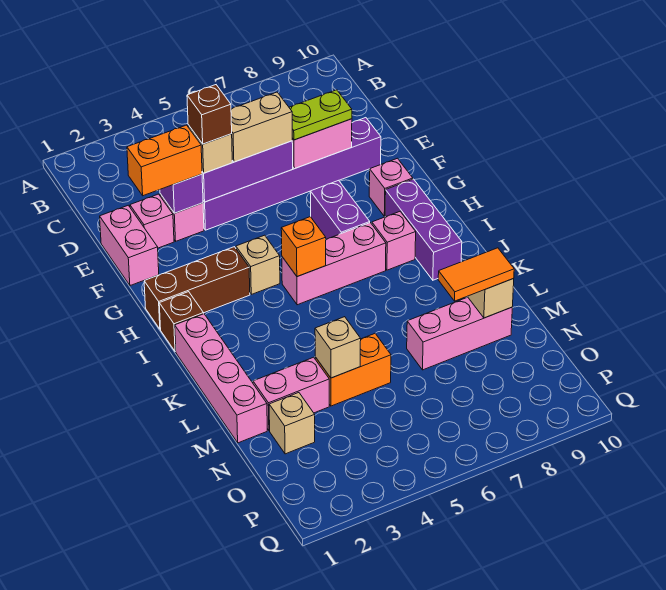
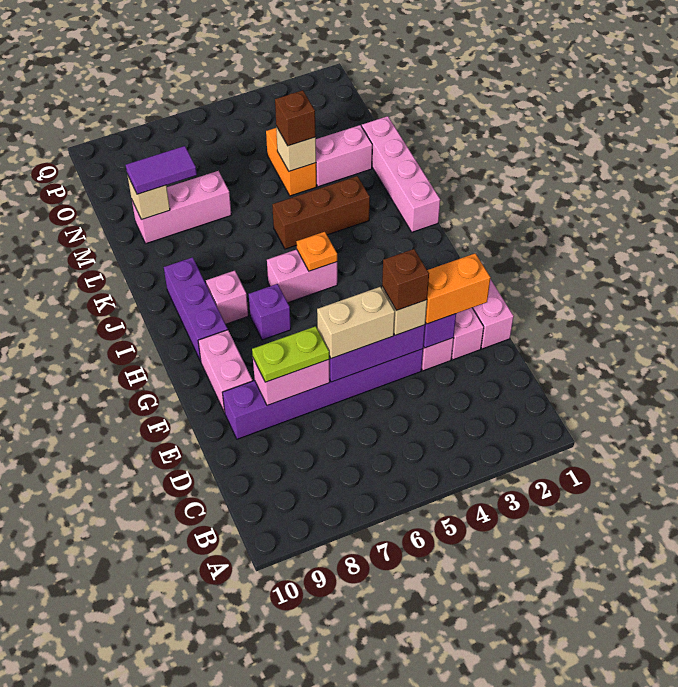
purple brick G7:H7 level 1 -> purple brick H7 level 1
pink brick G9 level 1 -> pink brick F9:G9 level 1
brown brick H1:H3 level 1 -> brown brick K3:K5 level 1
tan brick H4 level 1 -> none
brown brick I1 level 1 -> brown brick M4 level 3
pink brick I5:I7 level 1 -> pink brick I5:I6 level 1
orange brick I5 level 2 -> orange plate I5 level 2
orange brick M4:M5 level 1 -> orange brick M4:N4 level 1
orange tile M8:M9 level 3 -> purple tile M8:M9 level 3
tan brick N2 level 1 -> none

